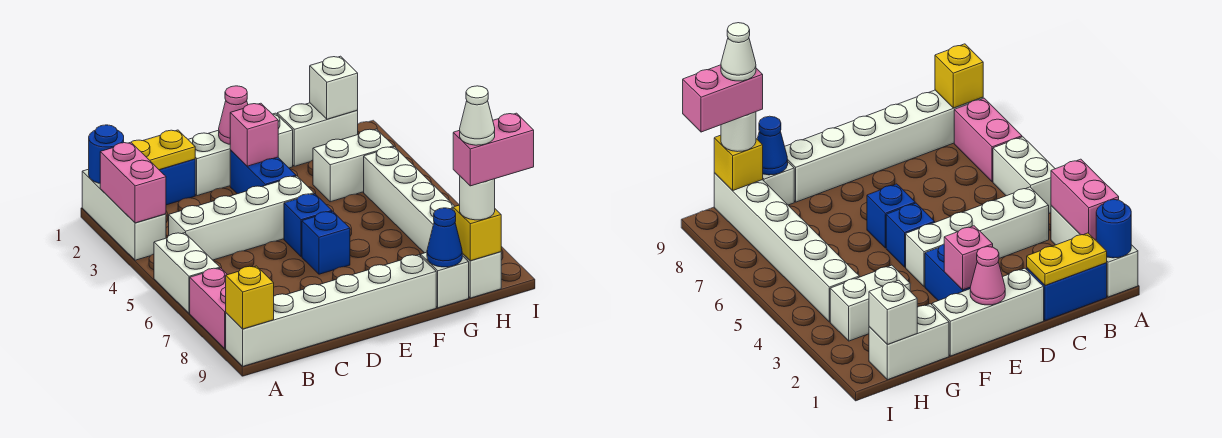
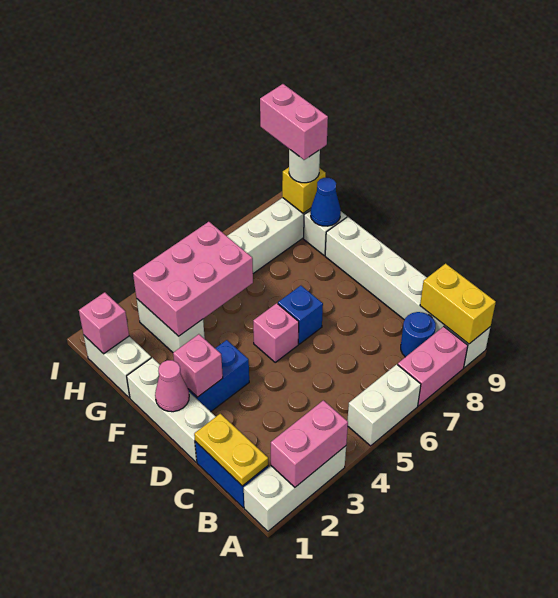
blue round brick A1 level 2 -> blue round brick B8 level 1
yellow brick A9 level 2 -> yellow brick A9:B9 level 2
white brick B4:E4 level 1 -> none
blue brick E5 level 1 -> pink brick E5 level 1
none -> pink brick G3:H5 level 2
white brick H1 level 2 -> pink brick H1 level 2
white cone H9 level 5 -> none

